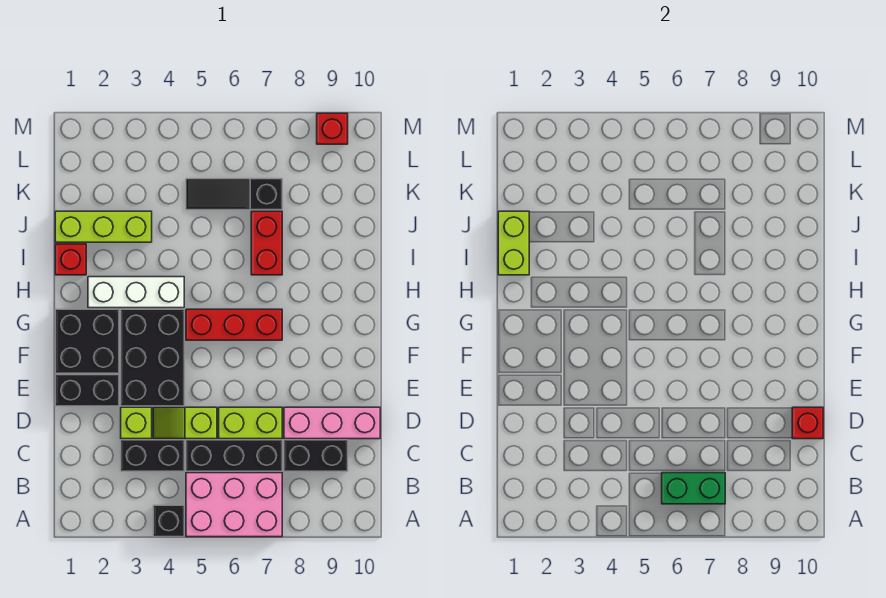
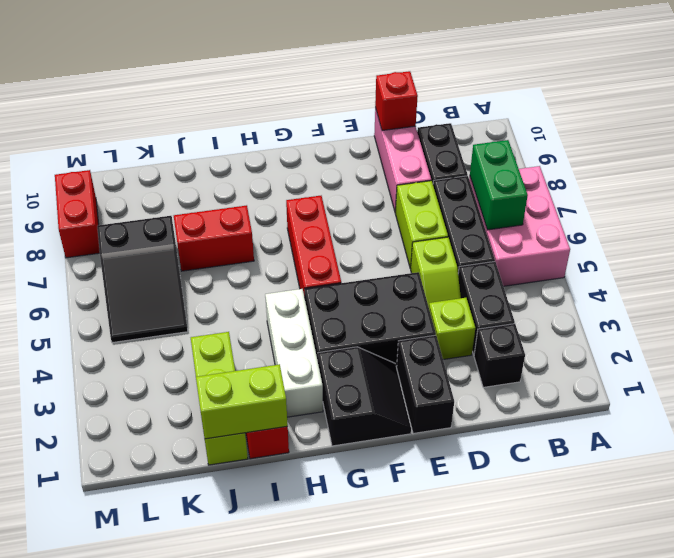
black brick A4 level 1 -> black brick C2 level 1
black brick F1:G2 level 1 -> black slope F1:G2 level 1 top G
black slope K5:K7 level 1 top 7 -> black slope K5:L7 level 1 top 7
red brick M9 level 1 -> red brick M8:M9 level 1

